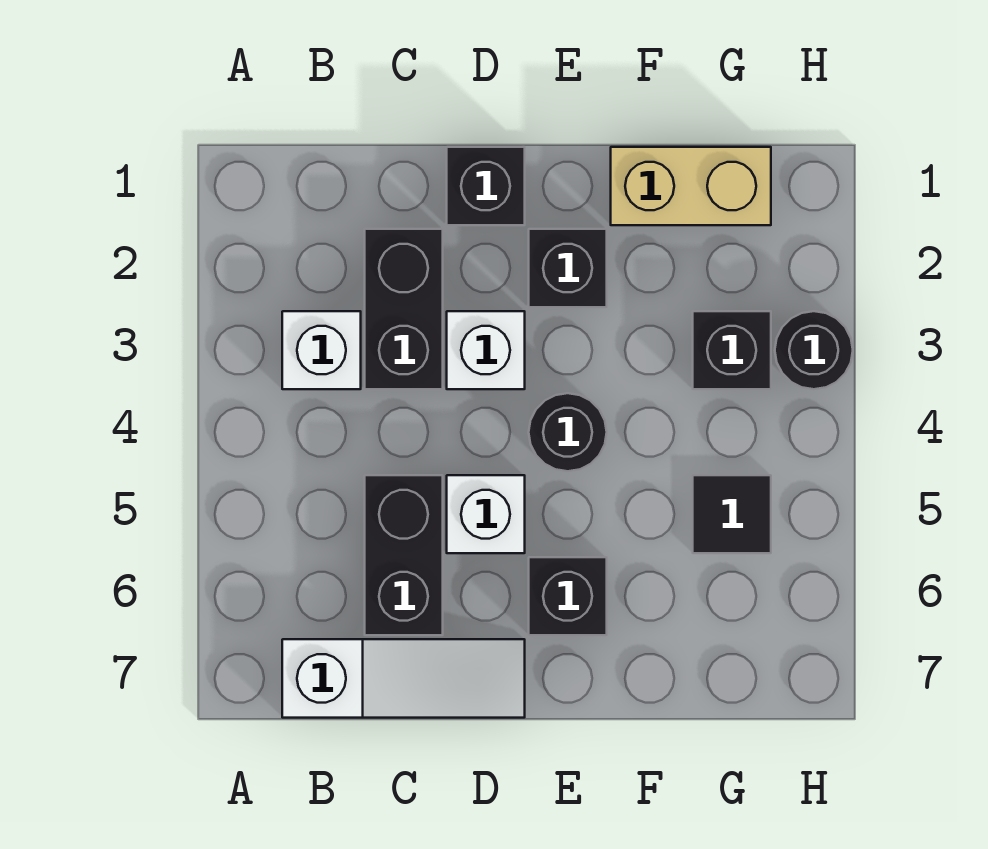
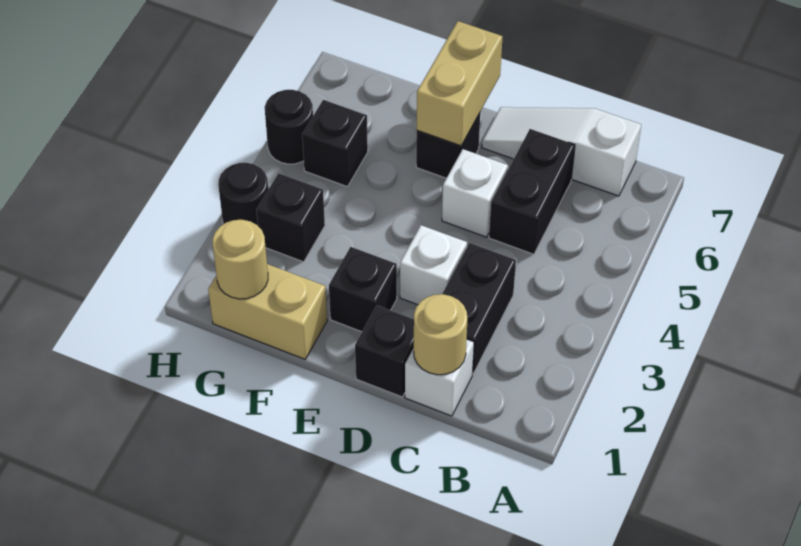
white brick B3 level 1 -> white brick C1 level 1
none -> tan round brick C1 level 2
black round brick E4 level 1 -> black round brick H5 level 1
none -> tan brick E6:E7 level 2
none -> tan round brick G1 level 2
black tile G5 level 1 -> black brick G5 level 1

